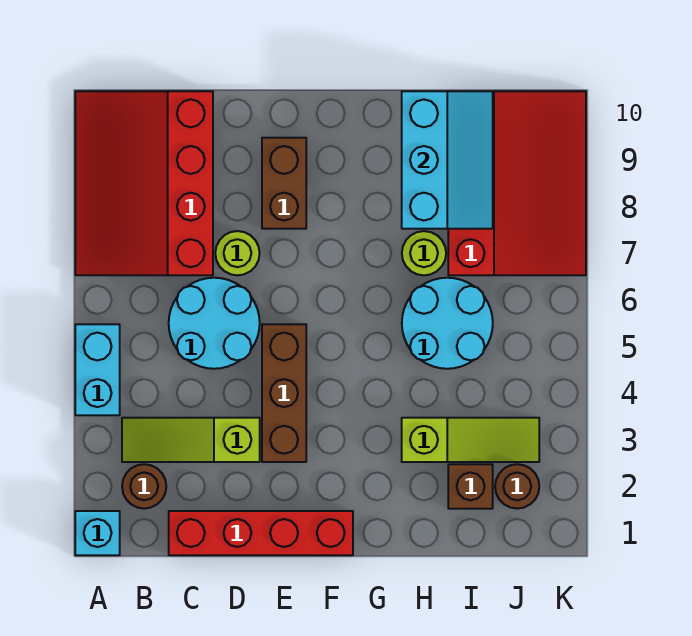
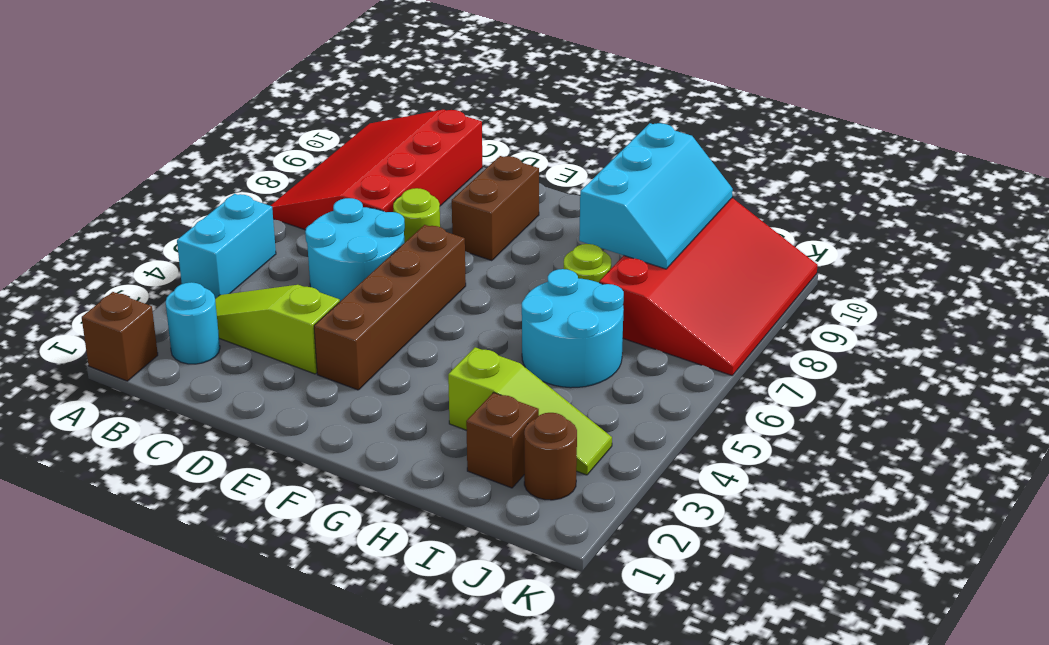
cyan brick A1 level 1 -> brown brick A1 level 1
brown round brick B2 level 1 -> cyan round brick B2 level 1
red brick C1:F1 level 1 -> none
brown brick E3:E5 level 1 -> brown brick E3:E6 level 1

